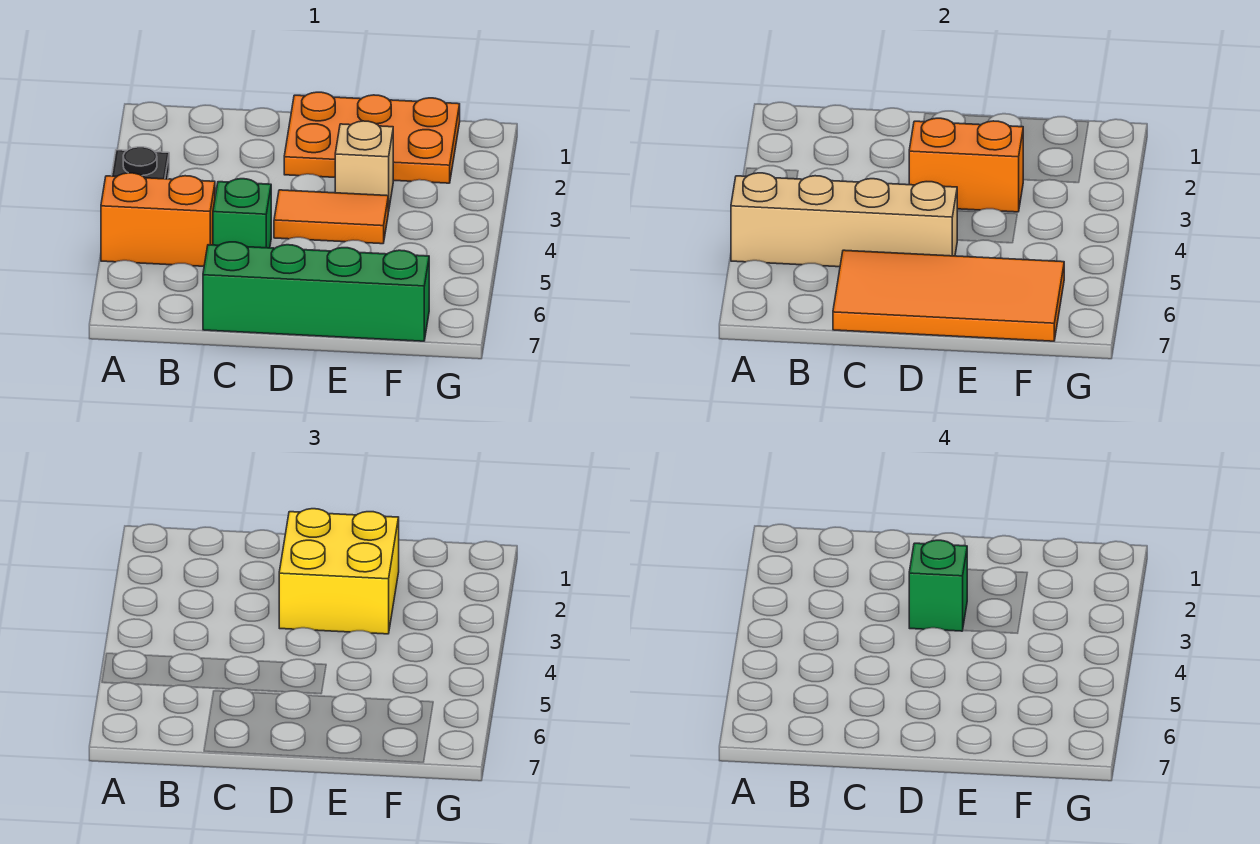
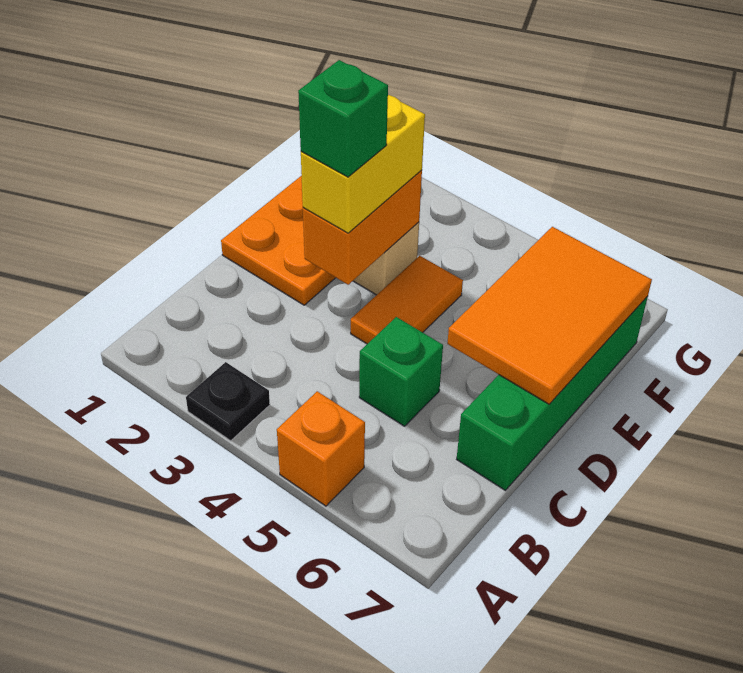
orange brick A5:B5 level 1 -> orange brick A5 level 1
tan brick A5:D5 level 2 -> none
orange tile C6:F7 level 2 -> orange tile D6:F7 level 2
yellow brick D2:E3 level 3 -> yellow brick D3:E3 level 3

